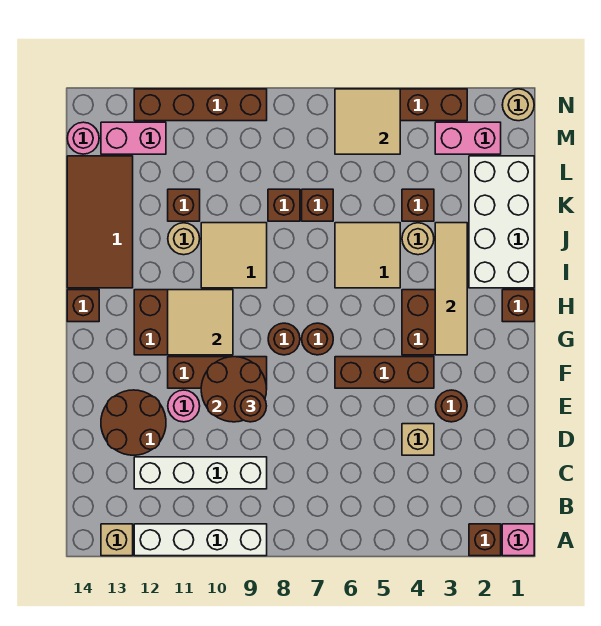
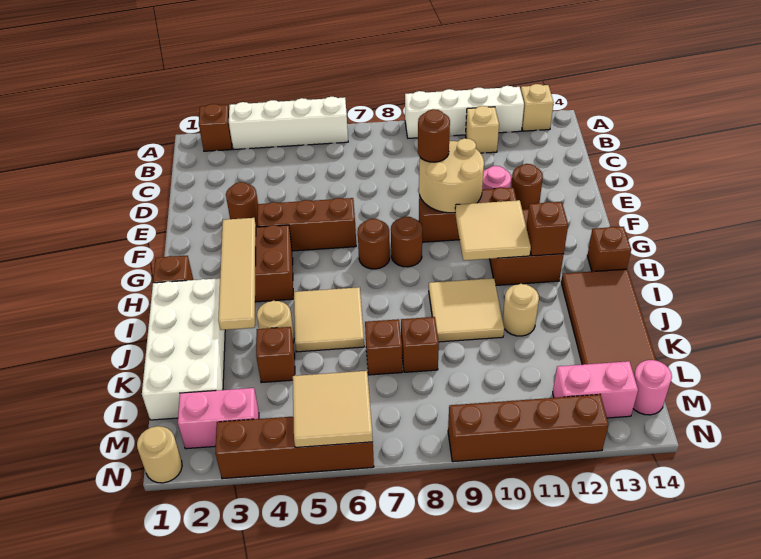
pink brick A1 level 1 -> none
white brick C9:C12 level 1 -> white brick A3:A6 level 1
tan brick D4 level 1 -> tan brick B11 level 1
brown round brick D12:E13 level 1 -> brown round brick E12 level 1
brown round brick E9:F10 level 2 -> tan round brick E9:F10 level 2
brown brick K11 level 1 -> brown brick H12 level 2

